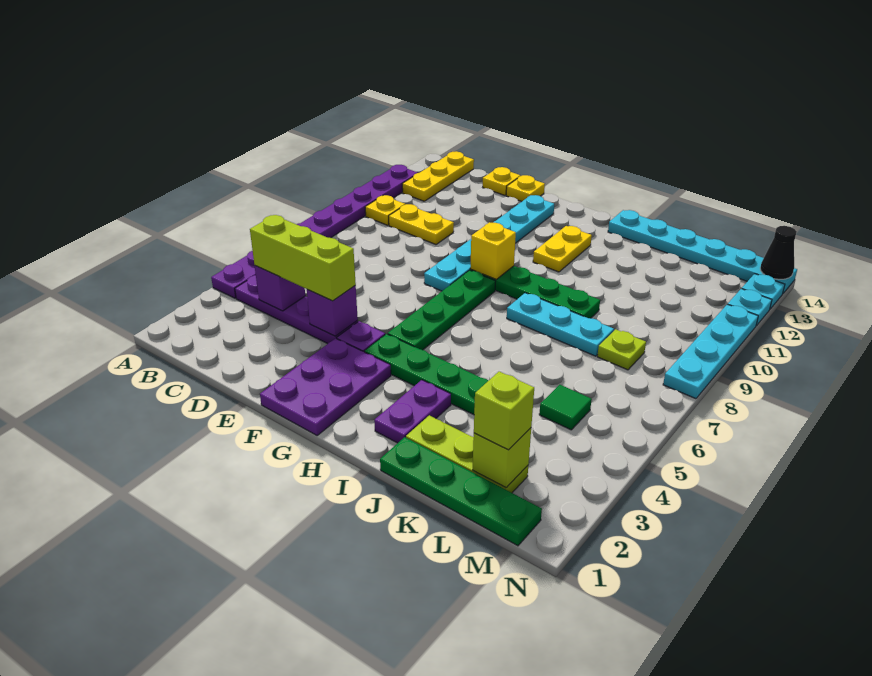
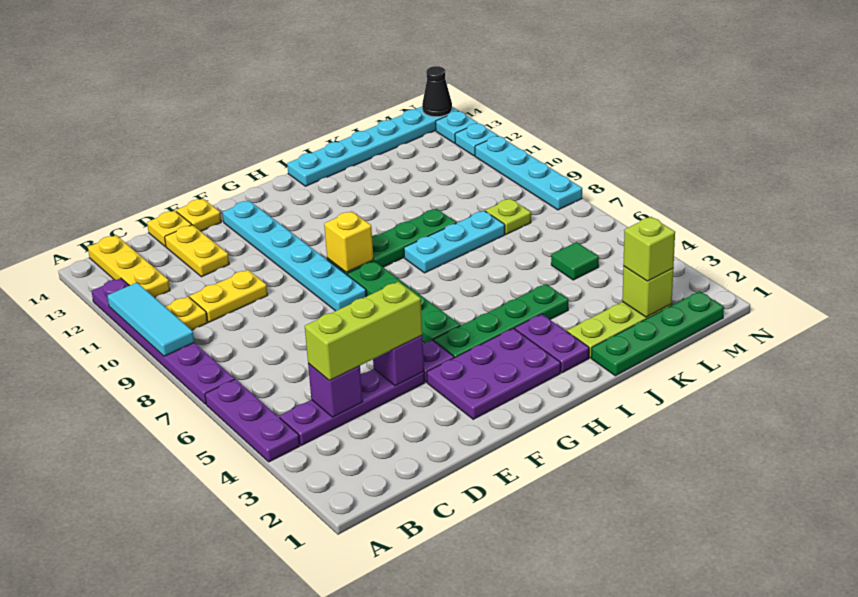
none -> cyan tile A9:A11 level 2
purple plate F1:G3 level 1 -> purple plate F2:H3 level 1
yellow plate H11:H12 level 1 -> yellow plate D12:D13 level 1

